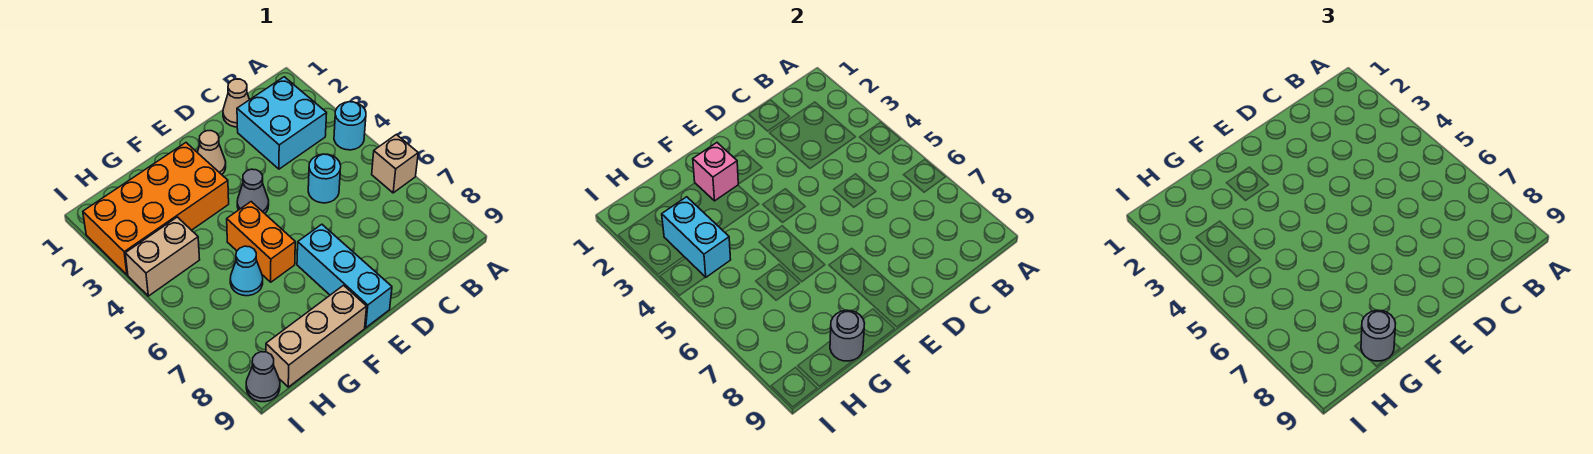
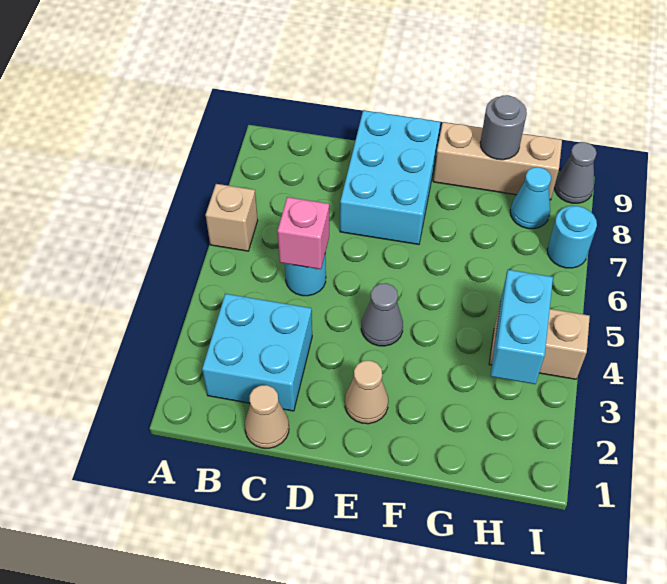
cyan round brick A4 level 1 -> cyan round brick I7 level 1
cyan brick E7:E9 level 1 -> cyan brick D7:E9 level 1
orange brick F2:I3 level 1 -> none
pink brick F2 level 2 -> pink brick C5 level 2
orange brick F5:F6 level 1 -> none
cyan cone G6 level 1 -> cyan cone H8 level 1
grey round brick G9 level 3 -> none

